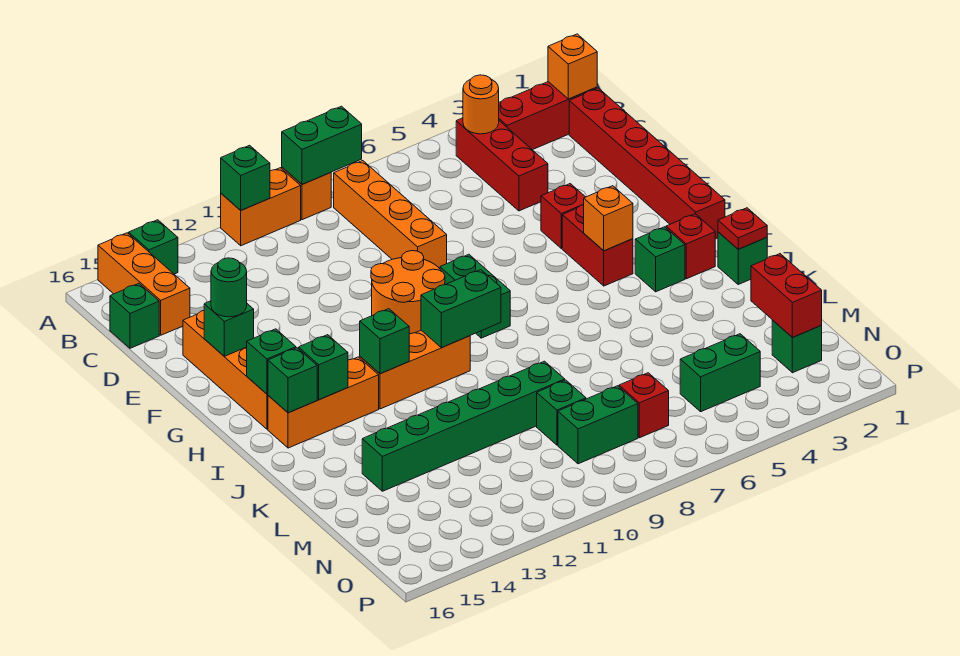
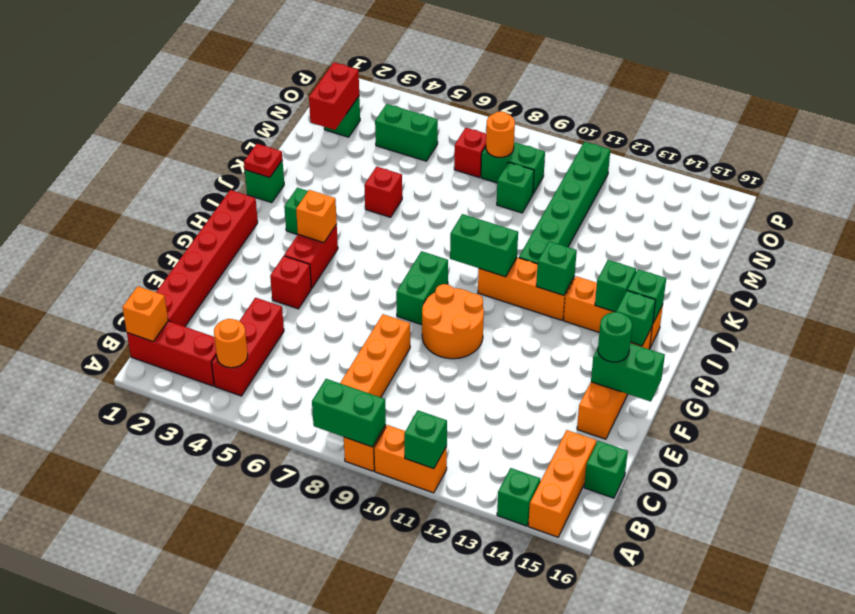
green brick F15 level 2 -> green brick F15:F16 level 2
red brick I2 level 1 -> red brick K5 level 1
green brick L9:L14 level 1 -> green brick J11:O11 level 1
none -> orange round brick N8 level 2

